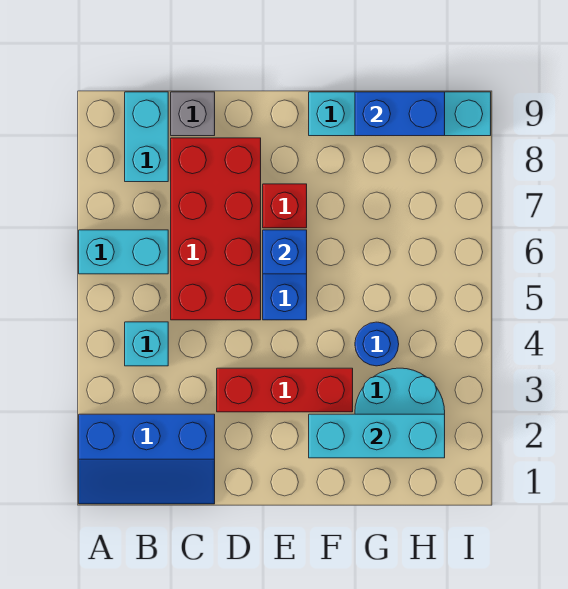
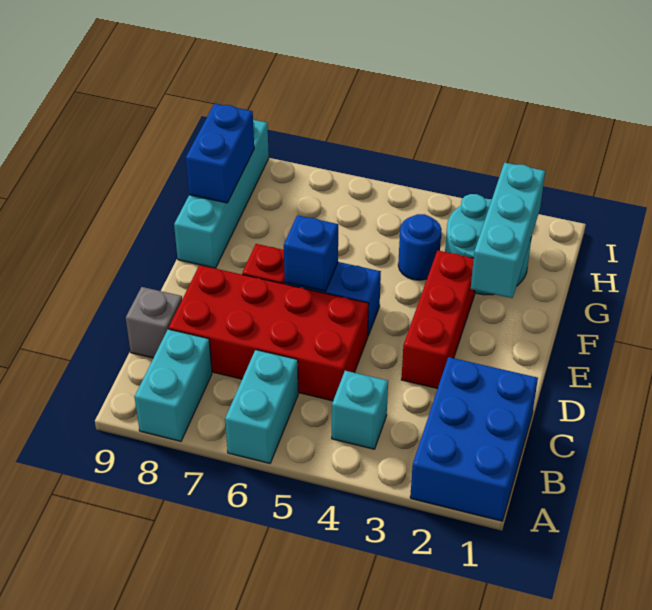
blue slope A1:C2 level 1 top 2 -> blue brick A1:C2 level 1
cyan brick B8:B9 level 1 -> cyan brick A8:B8 level 1

